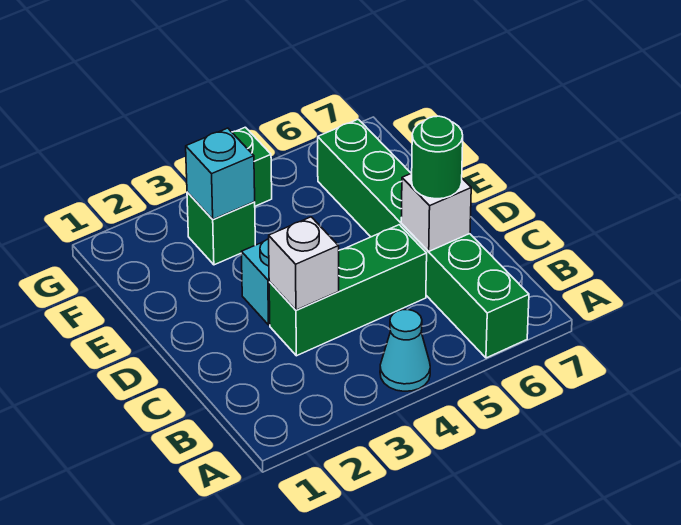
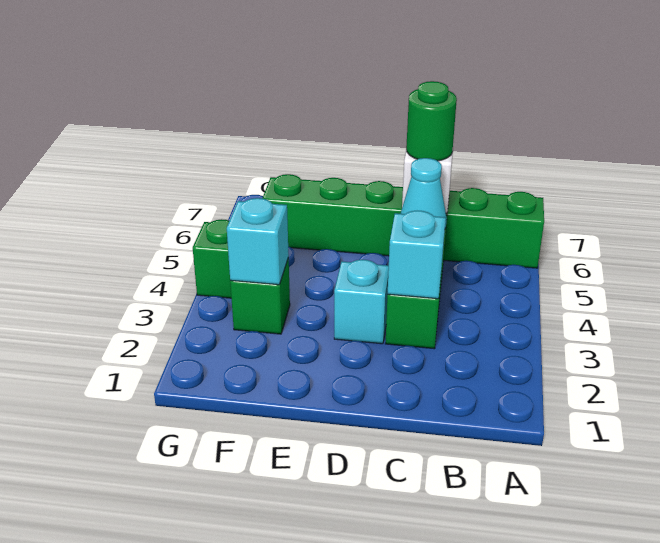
cyan cone A4 level 1 -> cyan cone C5 level 2
white brick C3 level 2 -> cyan brick C3 level 2

